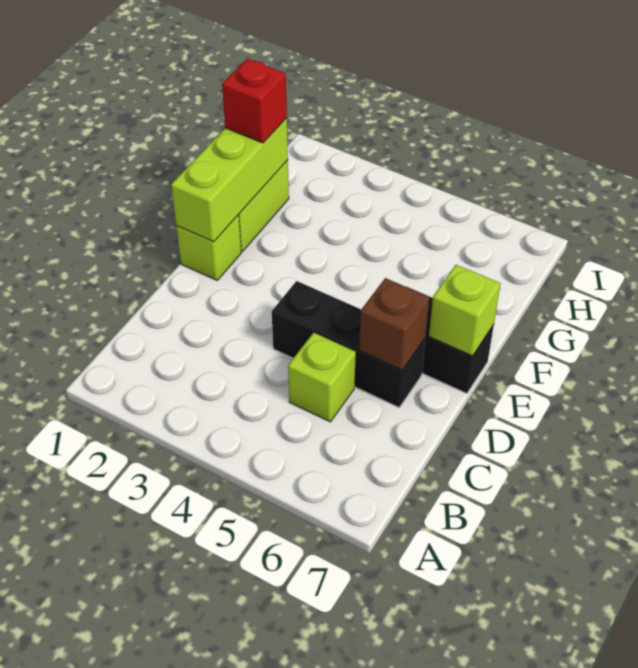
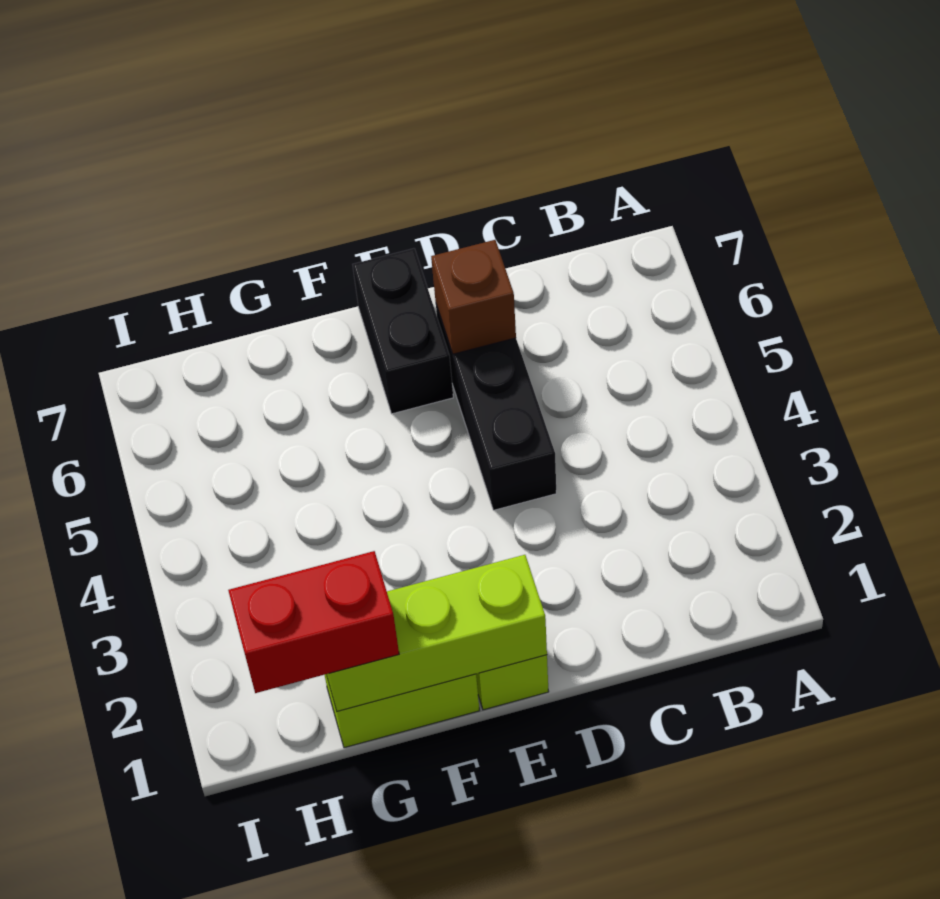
lime brick C5 level 1 -> none
lime brick E7 level 2 -> none
red brick G1 level 3 -> red brick G1:H1 level 3

